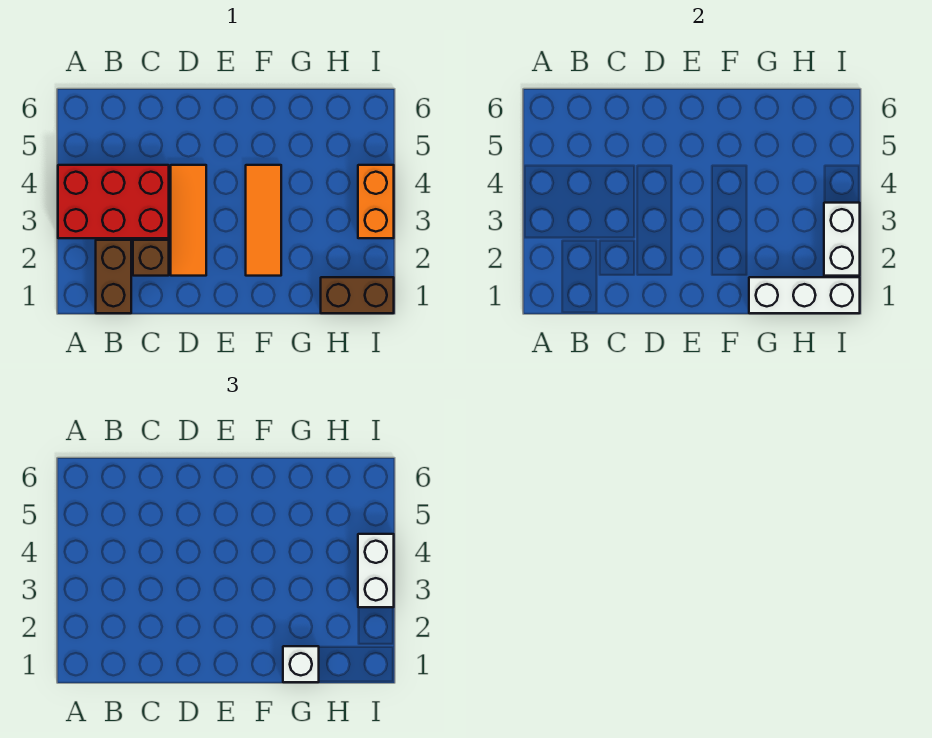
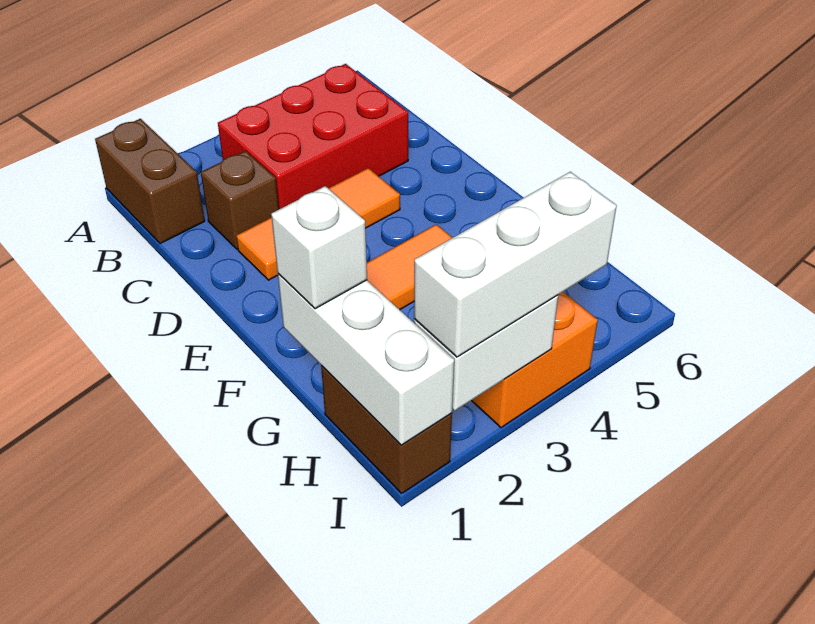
red brick A3:C4 level 1 -> red brick B3:C5 level 1
brown brick B1:B2 level 1 -> brown brick A1:B1 level 1
white brick I3:I4 level 3 -> white brick I2:I4 level 3

